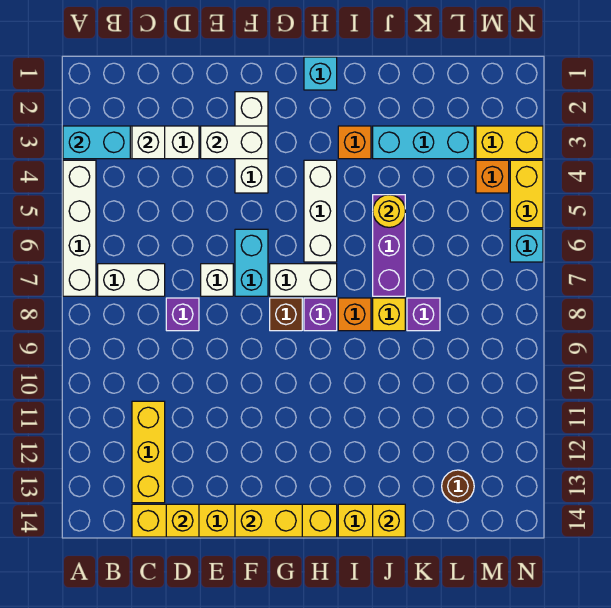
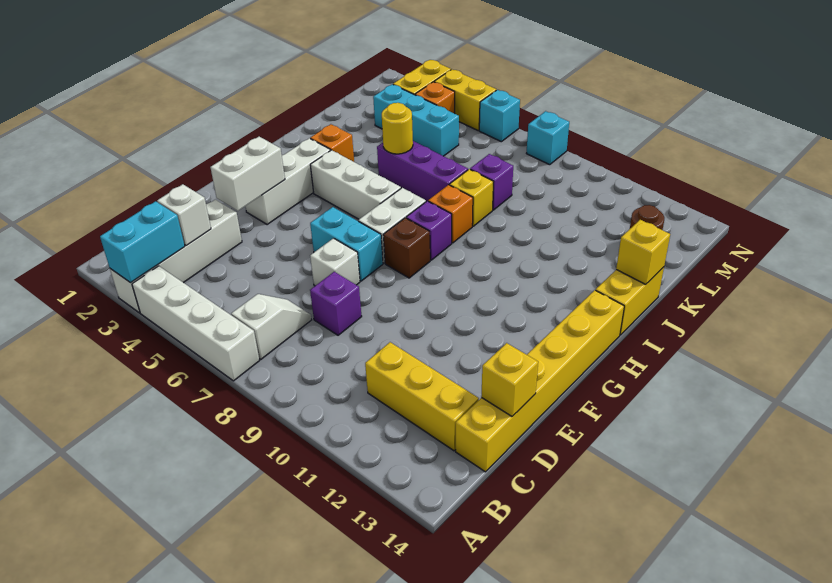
white brick B7:C7 level 1 -> white slope B7:C7 level 1 top B
white brick F2:F4 level 1 -> white brick F3:H3 level 1
yellow brick F14:G14 level 2 -> none
cyan brick H1 level 1 -> cyan brick N8 level 1
cyan brick J3:L3 level 1 -> cyan brick L3:L5 level 1

